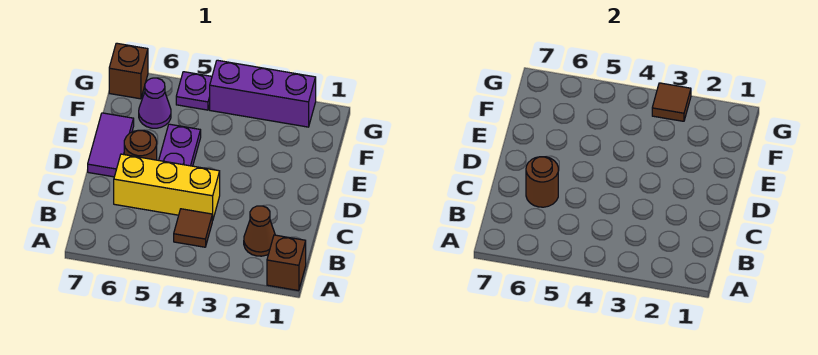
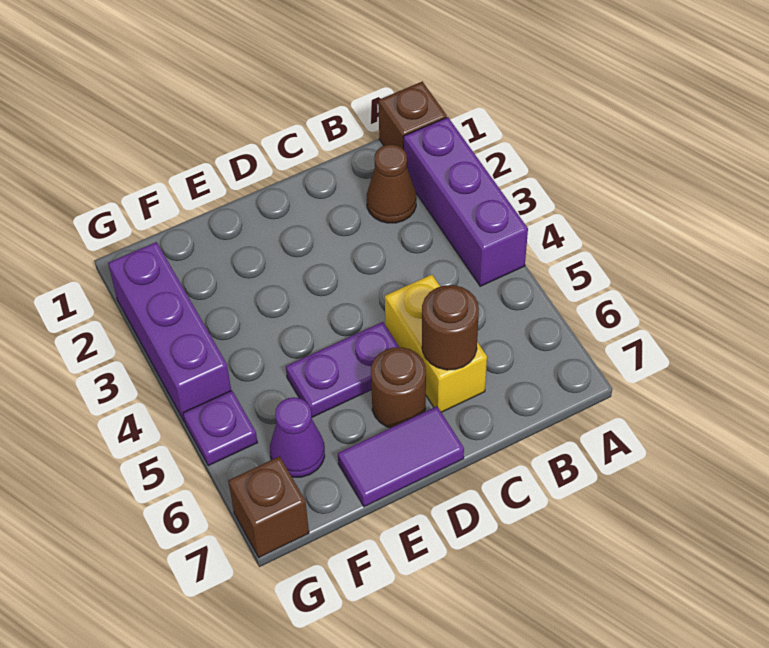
none -> purple brick A2:A4 level 1
brown tile B4 level 1 -> none
yellow brick C4:C6 level 1 -> yellow brick C5:C6 level 1
brown tile G3 level 2 -> none

